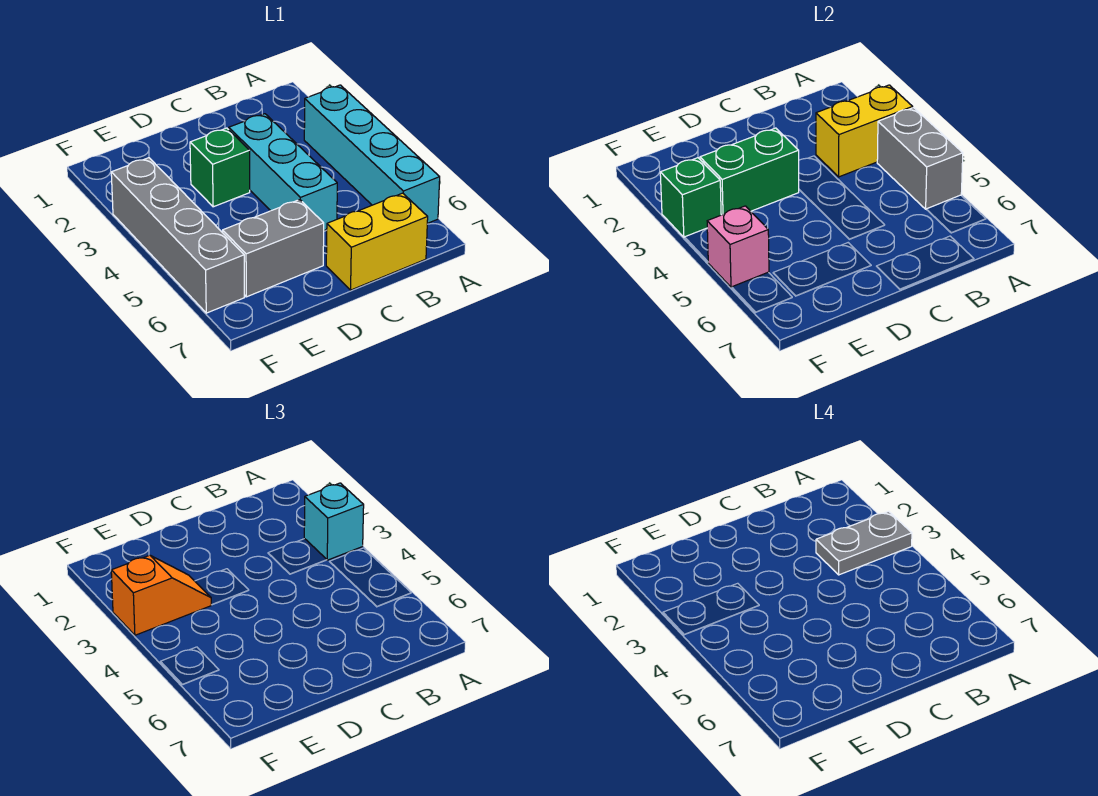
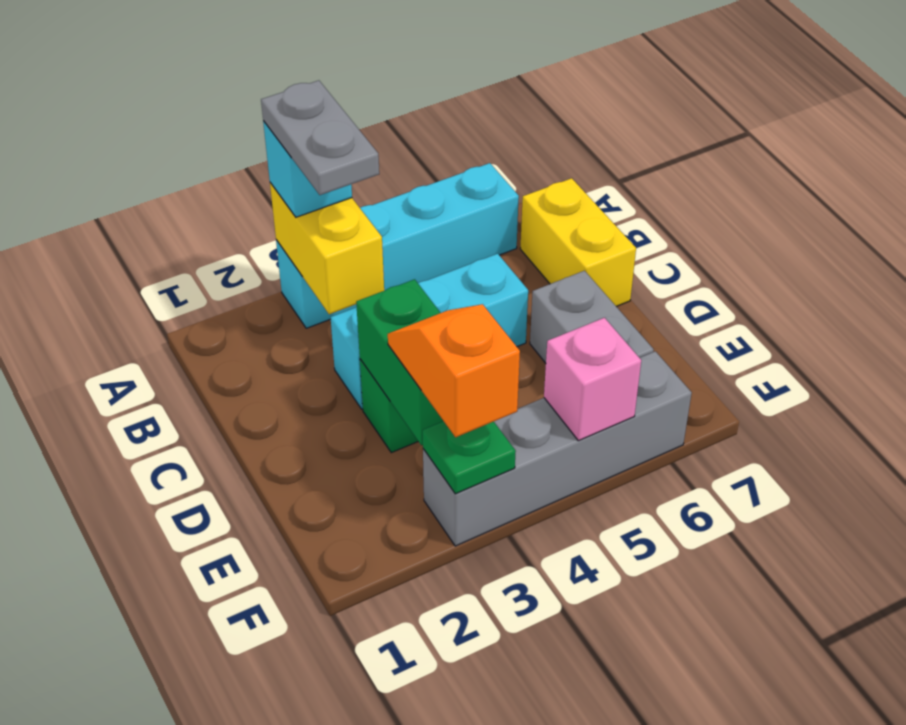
grey brick A4:A5 level 2 -> none
green brick F3 level 2 -> green plate F3 level 2

